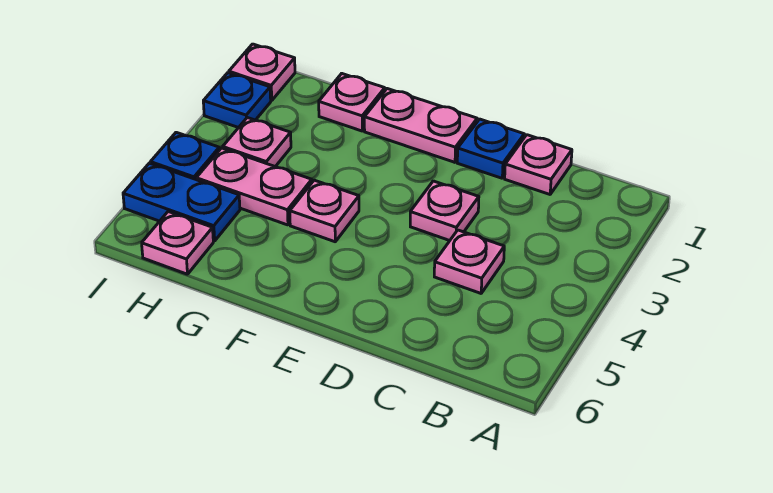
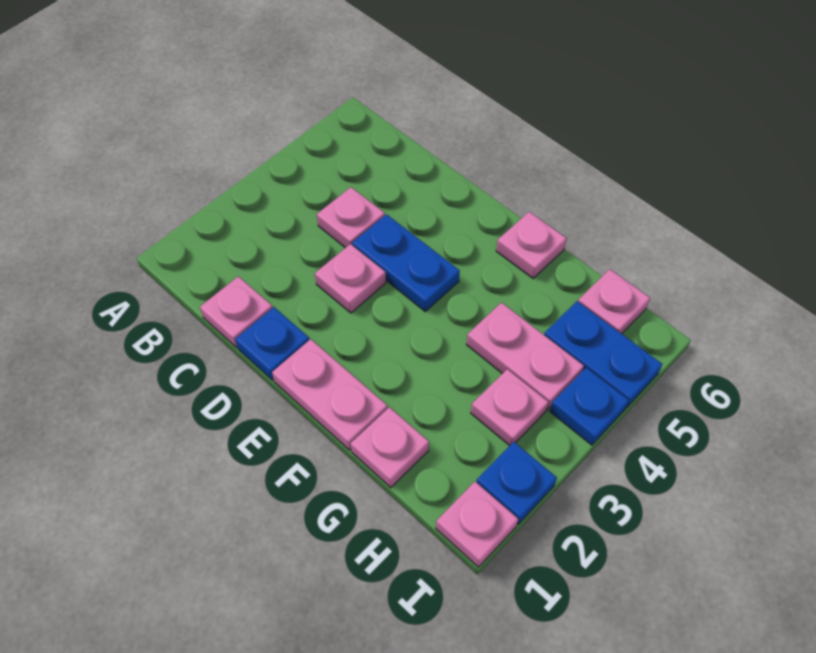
none -> blue plate D4:E4 level 1
pink plate F4 level 1 -> pink plate F6 level 1

